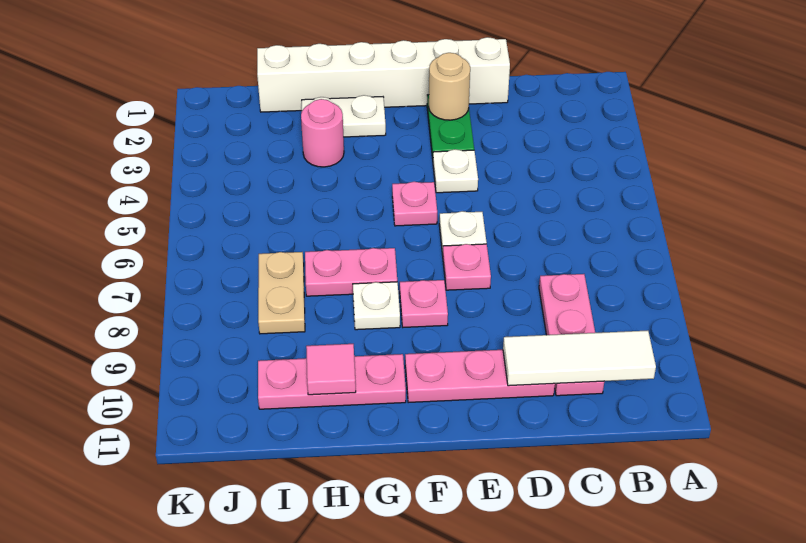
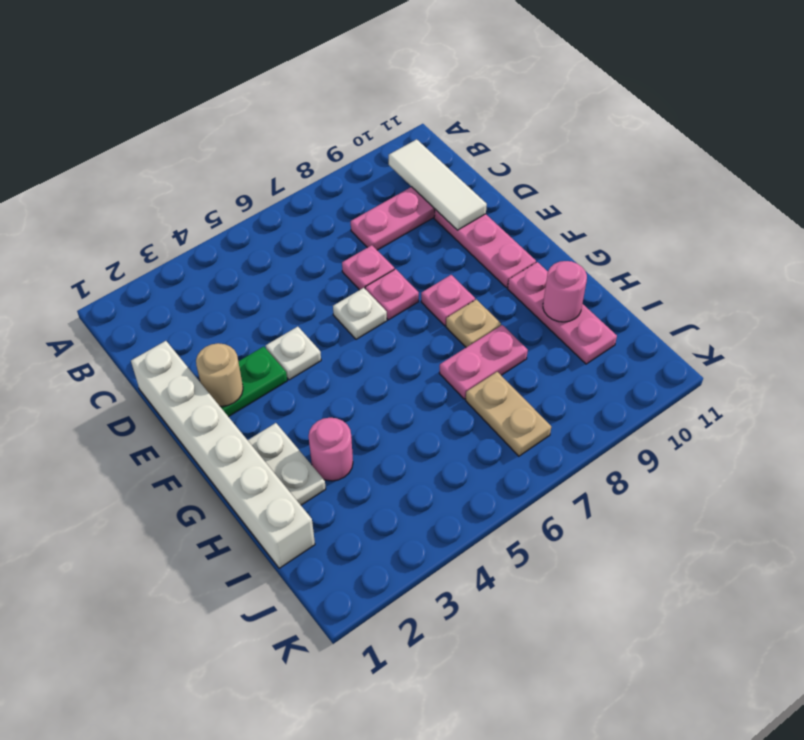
pink plate F5 level 1 -> pink plate D7 level 1
pink plate G7:H7 level 1 -> pink plate H7:H8 level 1
white plate G8 level 1 -> tan plate G8 level 1
pink tile H10 level 2 -> pink round brick H10 level 2
tan plate I7:I8 level 1 -> tan plate I7:J7 level 1

